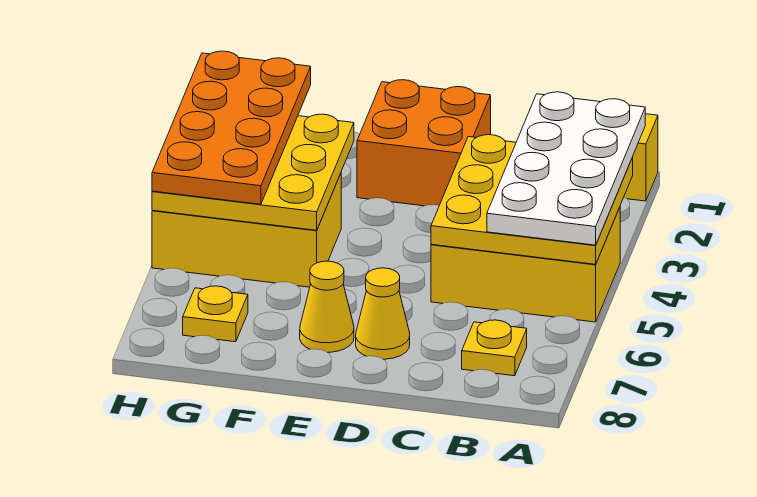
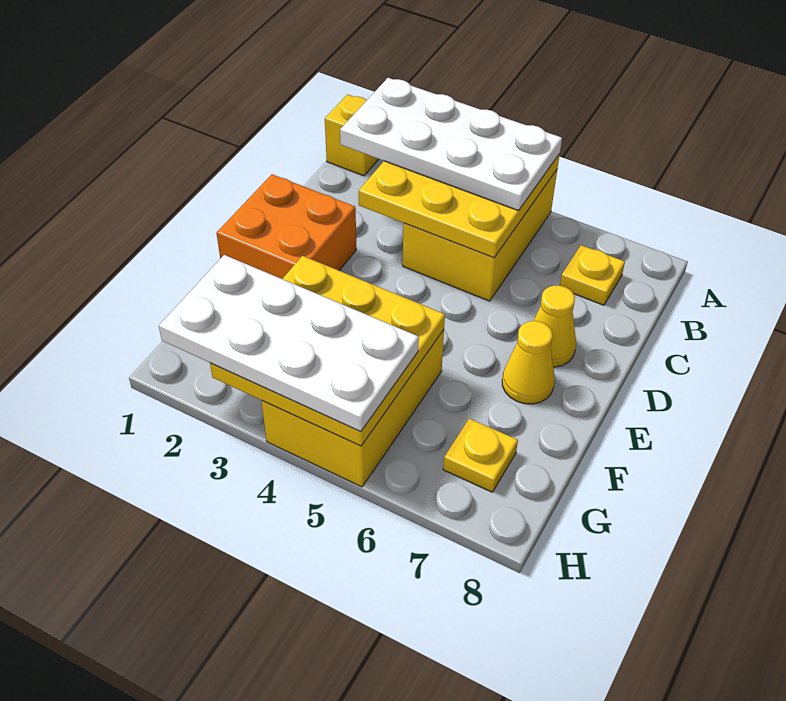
orange plate G2:H5 level 3 -> white plate G2:H5 level 3

